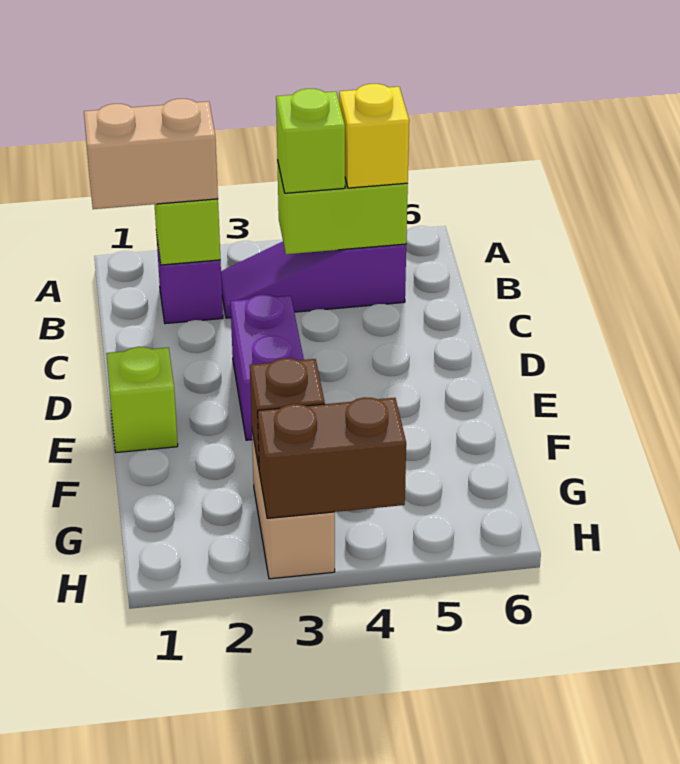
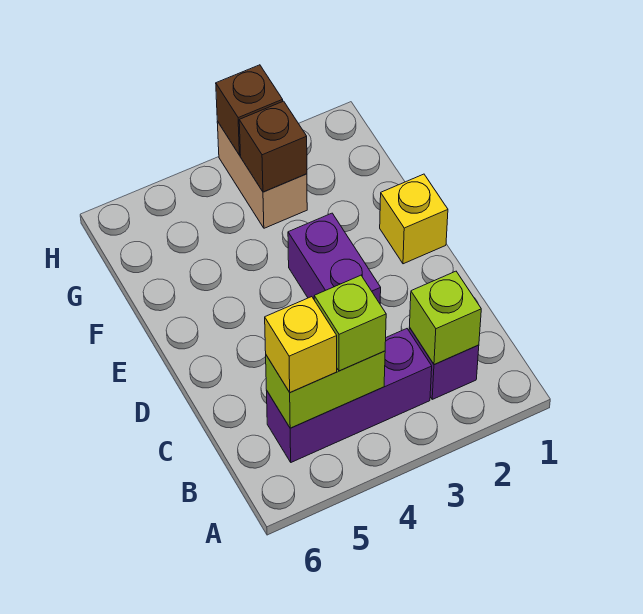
tan brick B1:B2 level 3 -> none
purple slope B3:B5 level 1 top 5 -> purple brick B3:B5 level 1
lime brick E1 level 1 -> yellow brick E1 level 1
brown brick H3:H4 level 2 -> brown brick H3 level 2

